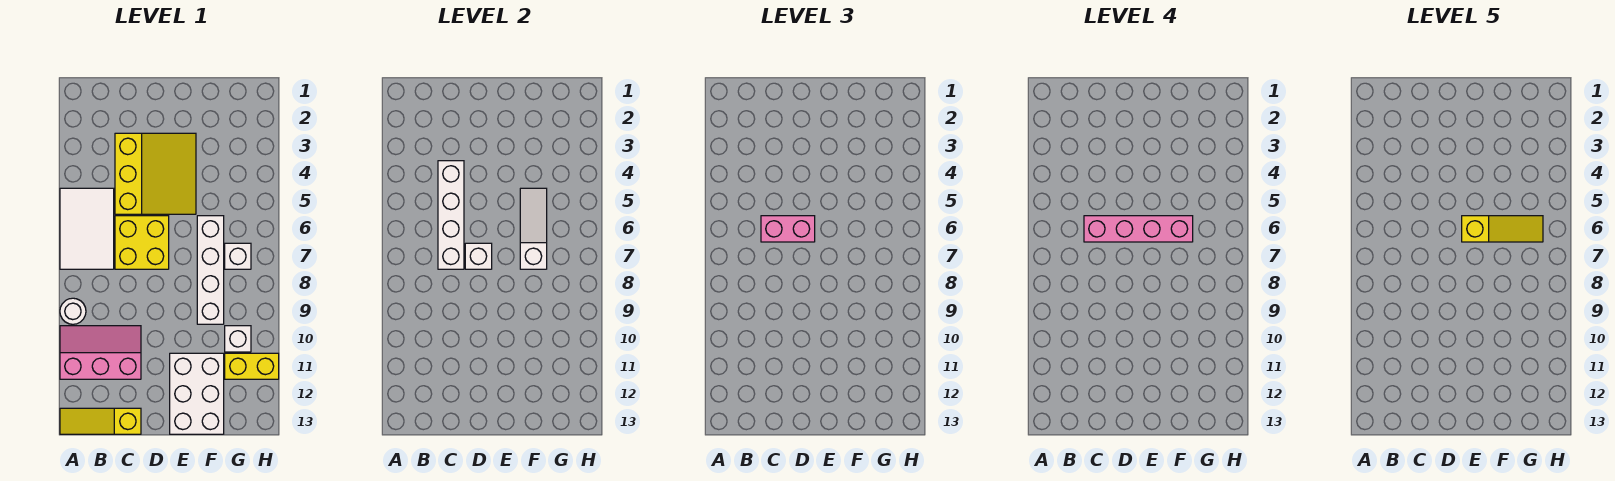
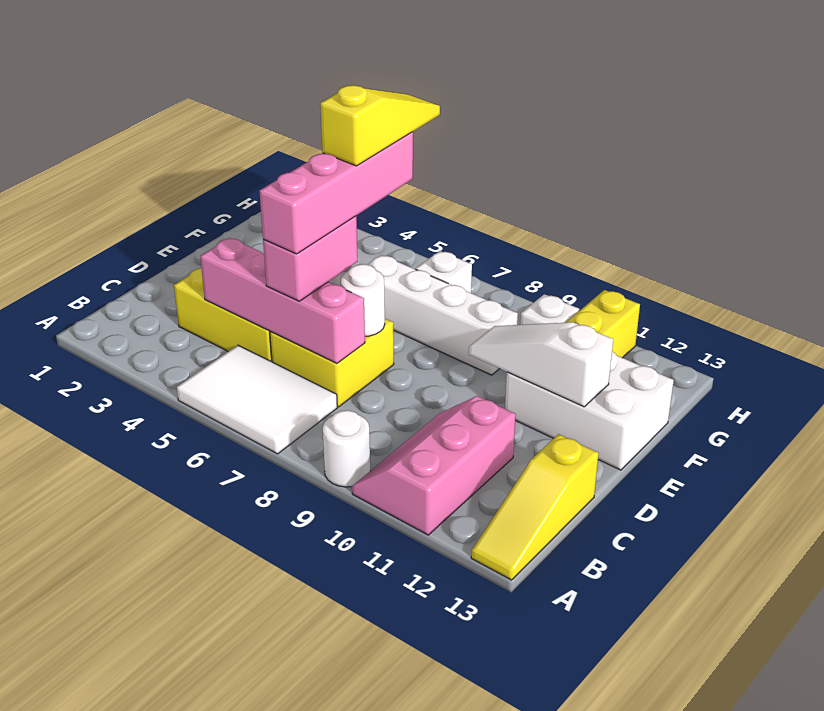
white brick C4:C7 level 2 -> pink brick C4:C7 level 2
white brick D7 level 2 -> white round brick D7 level 2
white slope F5:F7 level 2 top 7 -> white slope E10:E12 level 2 top 12

